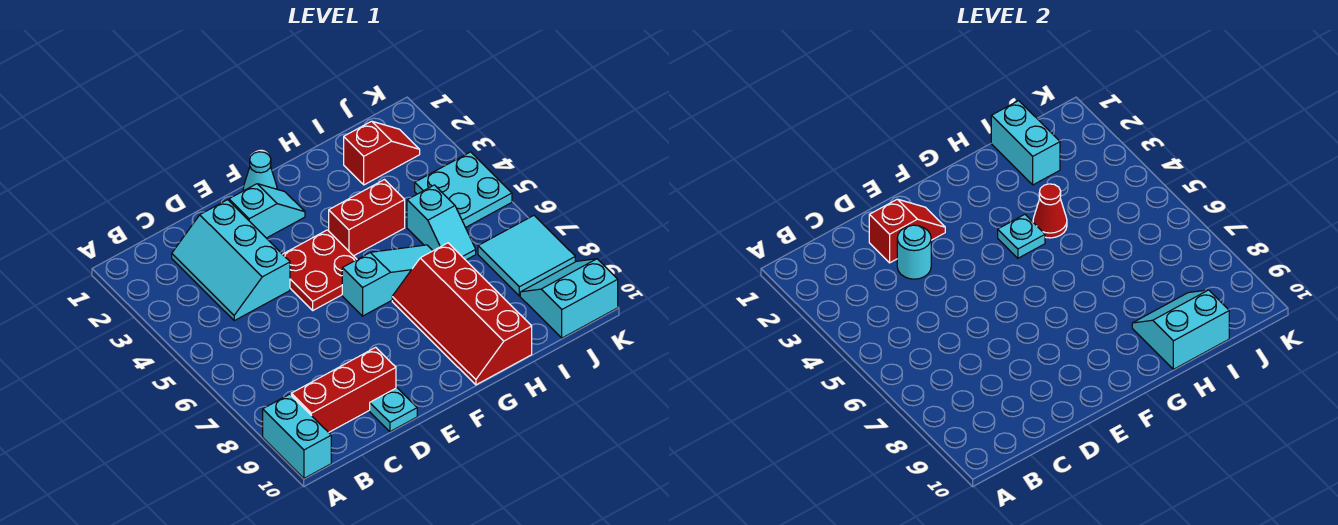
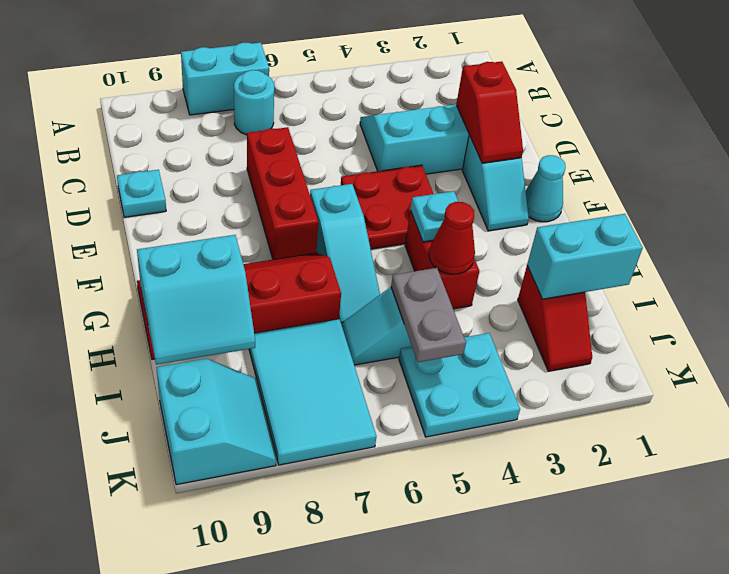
cyan brick A9:A10 level 1 -> cyan brick A7:A8 level 1
red brick B9:D9 level 1 -> red brick D7:F7 level 1
cyan round brick D3 level 2 -> cyan round brick B7 level 1
cyan slope H9:I10 level 2 top 10 -> cyan slope H9:I10 level 2 top H
none -> grey plate I5:J5 level 2
cyan tile J7:K8 level 1 -> cyan tile I7:K8 level 1

